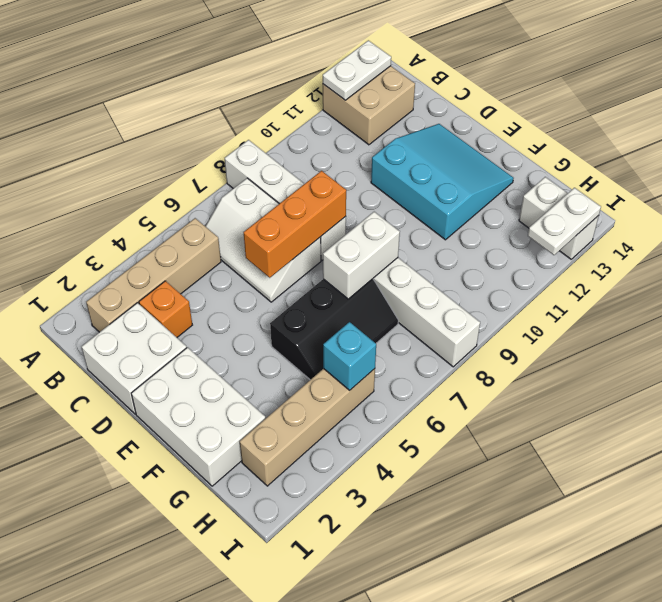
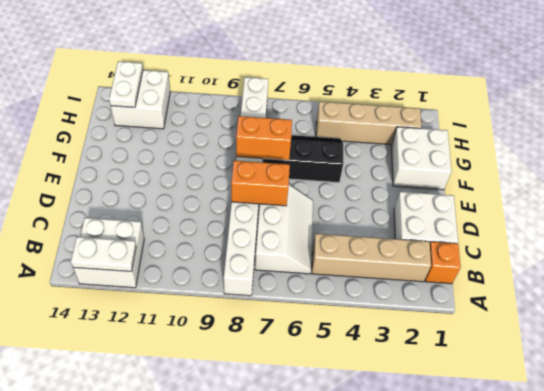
tan brick A12:B13 level 1 -> white brick A12:B13 level 1
orange brick C3 level 1 -> orange brick B1 level 1
orange brick D6:D8 level 2 -> orange brick D7:D8 level 2
cyan slope D11:F13 level 1 top 11 -> none
white brick E1:G2 level 1 -> white brick F1:G2 level 1
white brick F7:F8 level 2 -> orange brick F7:F8 level 2
cyan brick H5 level 2 -> none
white brick H13:I13 level 1 -> white brick H12:I13 level 1
white plate I12:I13 level 2 -> white plate H13:I13 level 2

